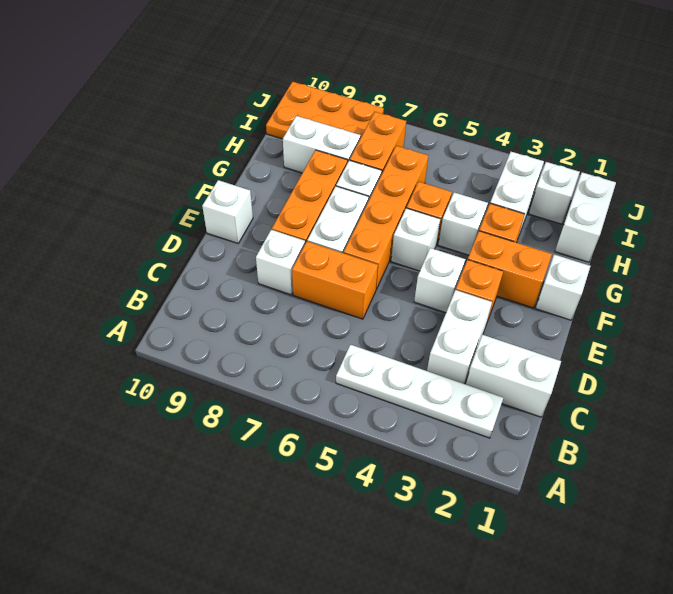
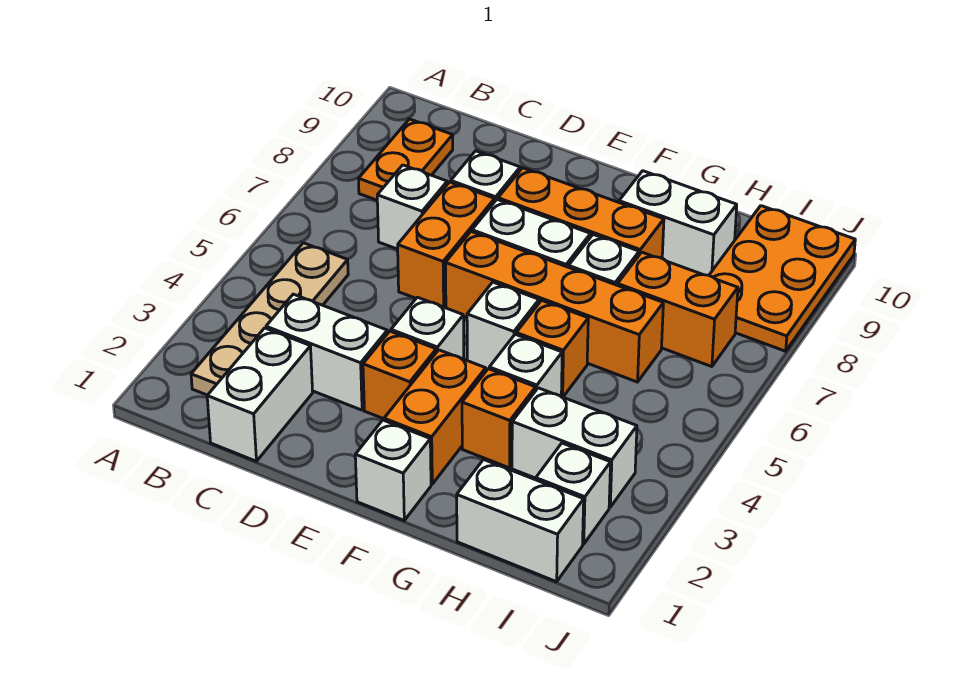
white plate B2:B5 level 1 -> tan plate B2:B5 level 1
none -> orange plate B8:B9 level 1
white brick E10 level 1 -> white brick C7 level 1
white brick H8:H9 level 1 -> white brick G9:H9 level 1

